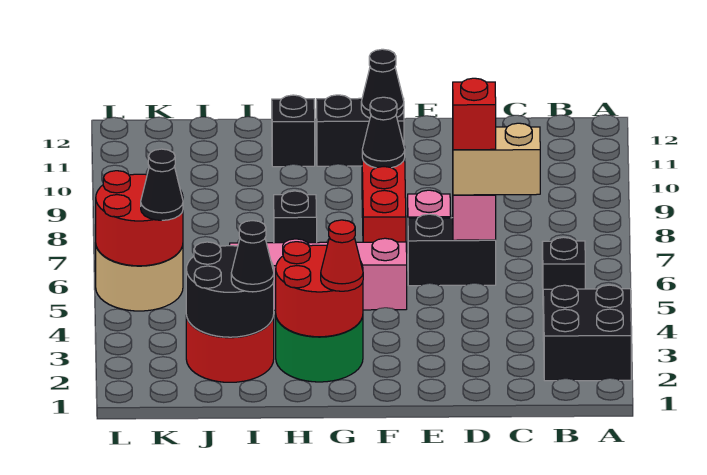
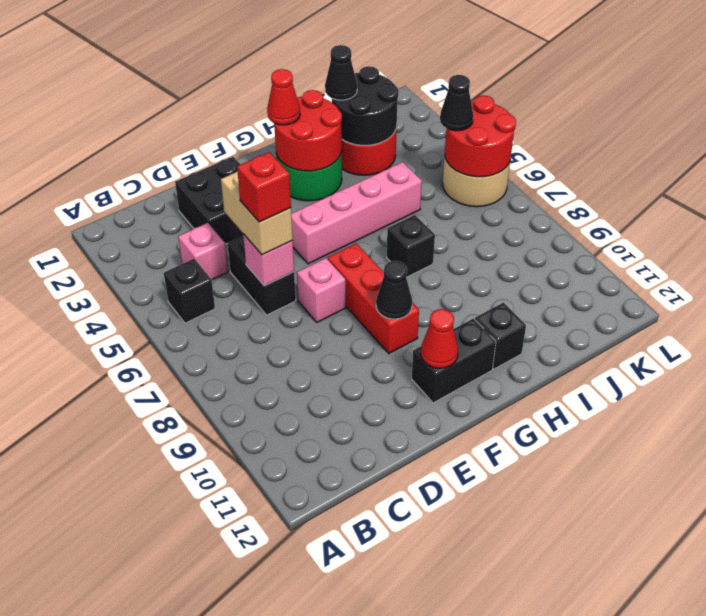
black brick A2:B3 level 1 -> black brick D2:E3 level 1
none -> pink brick C4 level 1
tan brick C6:D6 level 3 -> tan brick D5:D6 level 3
black brick D6:E6 level 1 -> black brick D5:D6 level 1
black cone F11 level 2 -> red cone F11 level 2

